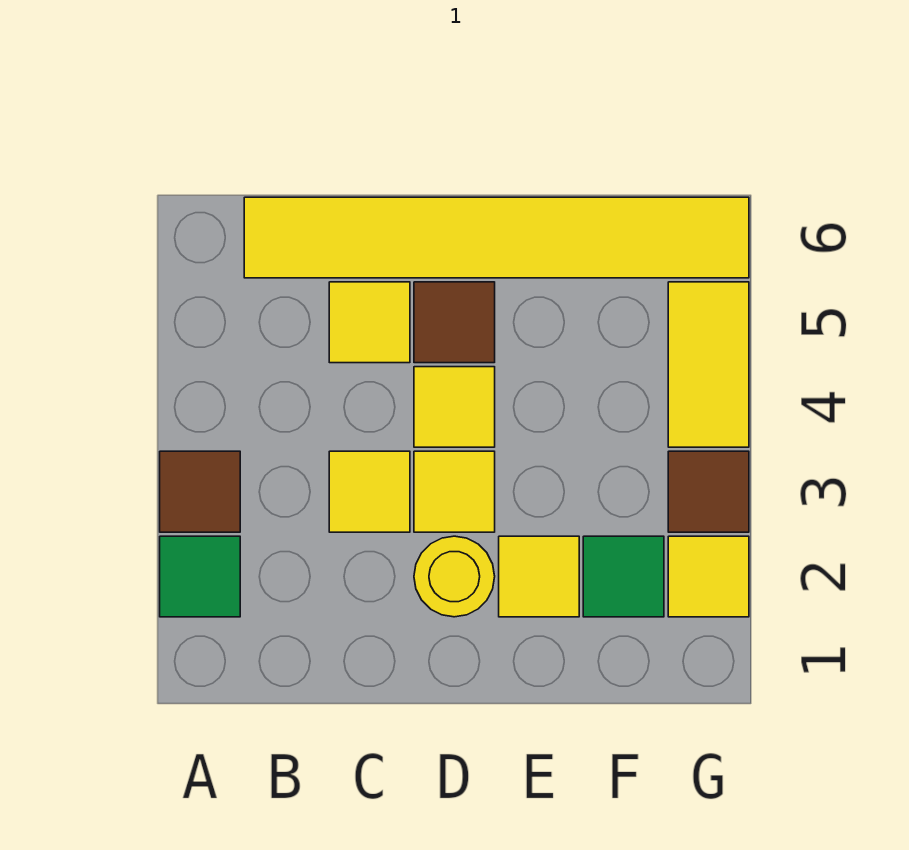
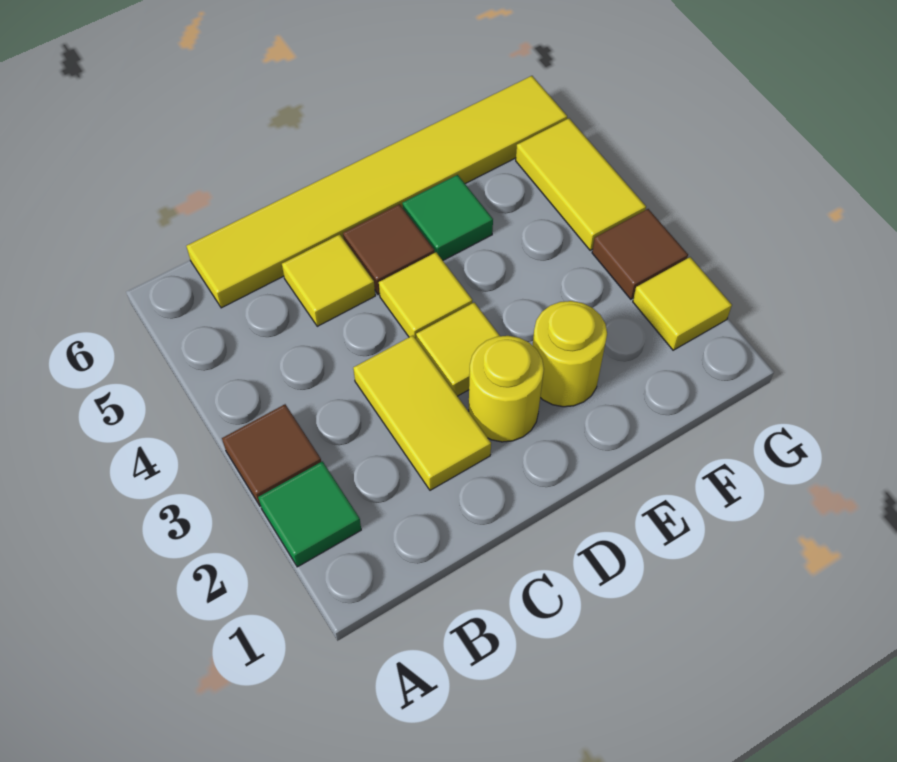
yellow tile C3 level 1 -> yellow tile C2:C3 level 1
yellow tile E2 level 1 -> yellow round brick E2 level 1
green tile F2 level 1 -> green tile E5 level 1

